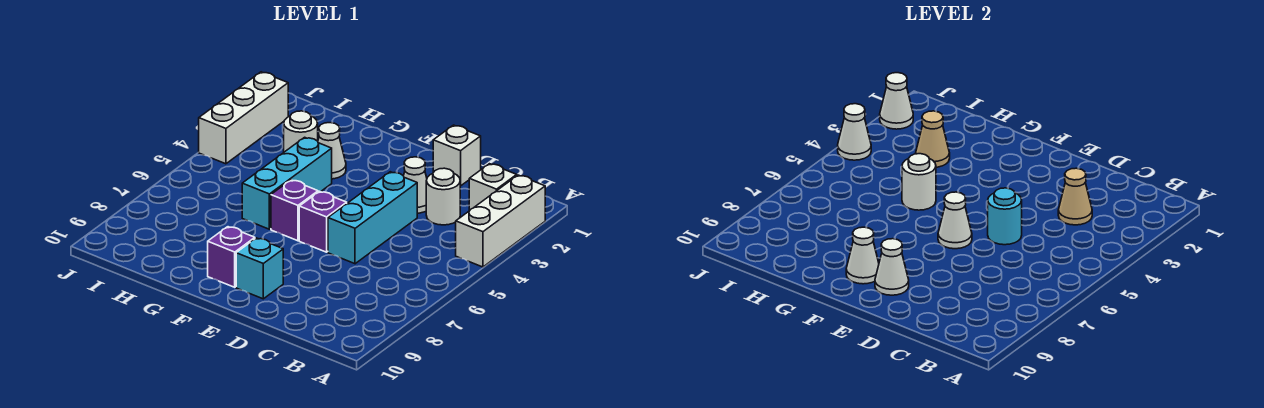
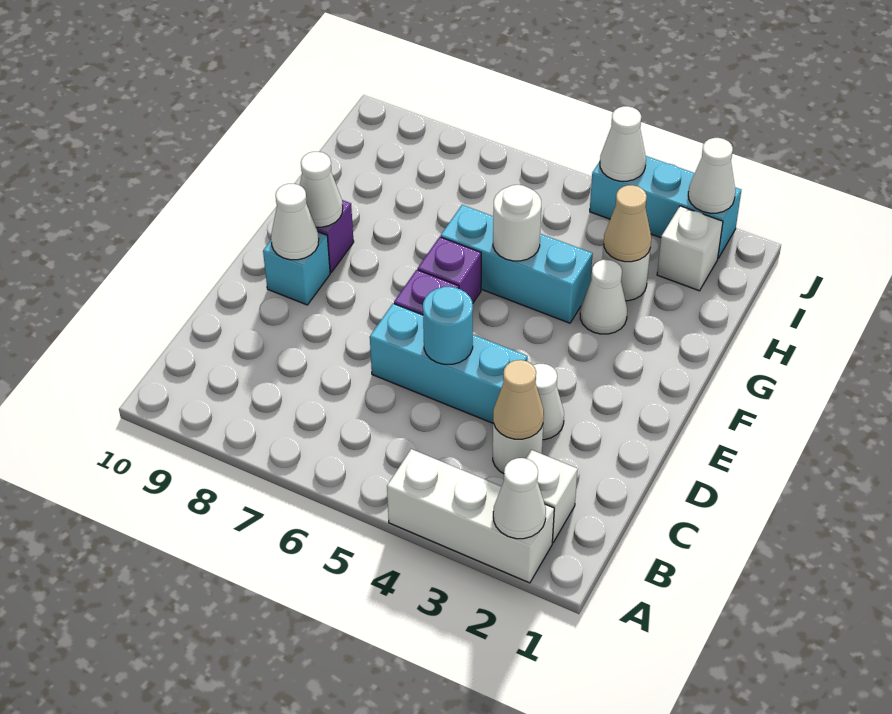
white brick D1 level 1 -> white brick I2 level 1
white cone E6 level 2 -> white cone A2 level 2
white brick J2:J4 level 1 -> cyan brick J2:J4 level 1

